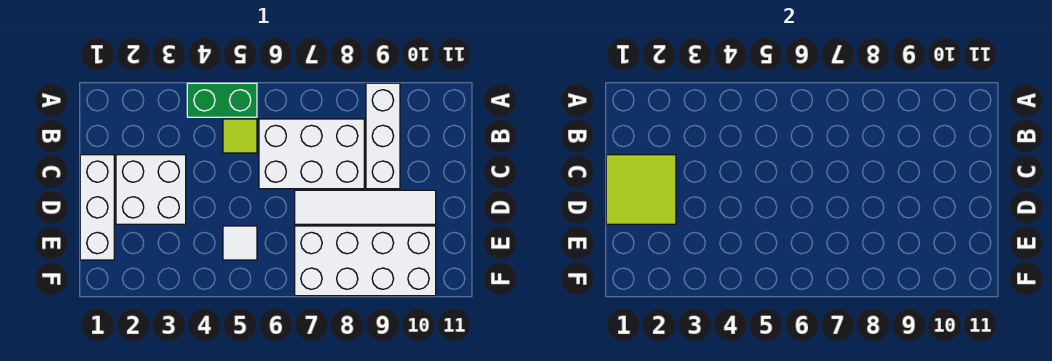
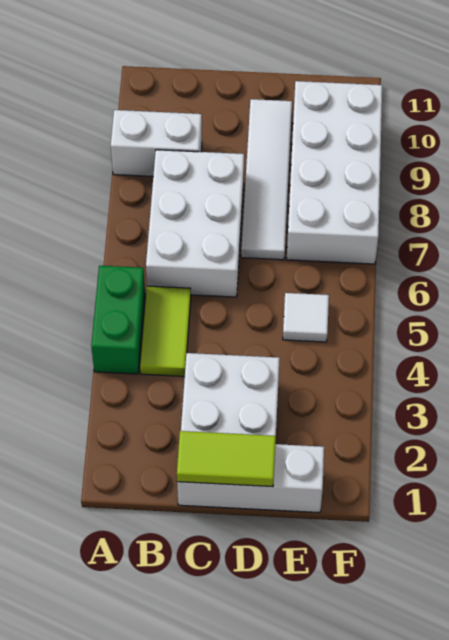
white brick A9:C9 level 1 -> white brick A9:B9 level 1
lime tile B5 level 1 -> lime tile B4:B5 level 1
lime tile C1:D2 level 2 -> lime tile C1:D1 level 2

